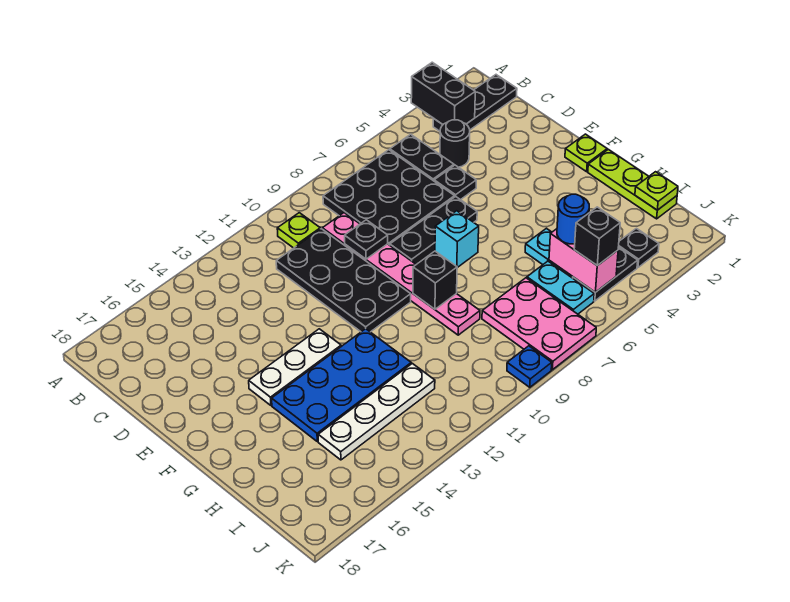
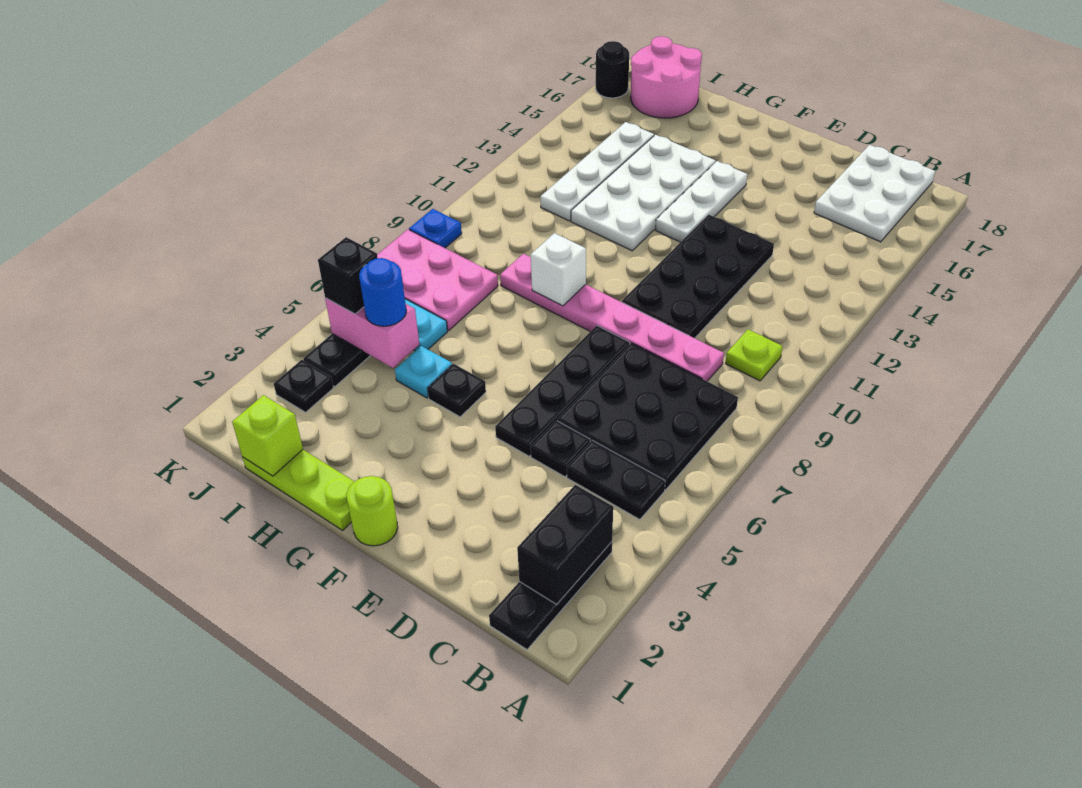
black brick A3:B3 level 2 -> black brick B2:B3 level 2
none -> white plate B16:C18 level 1
black round brick C4 level 1 -> black round brick K17 level 1
black plate C10:F11 level 1 -> black plate D10:E13 level 1
black plate D9 level 2 -> black plate G5 level 1
black plate E6:E8 level 1 -> black plate E5:E8 level 1
lime plate F1 level 1 -> lime round brick F1 level 1
cyan brick F7 level 1 -> none
black brick G9 level 2 -> white brick G9 level 2
blue plate G12:H15 level 1 -> white plate G12:H15 level 1
lime plate I1 level 2 -> lime brick I1 level 2
none -> pink round brick I17:J18 level 1

